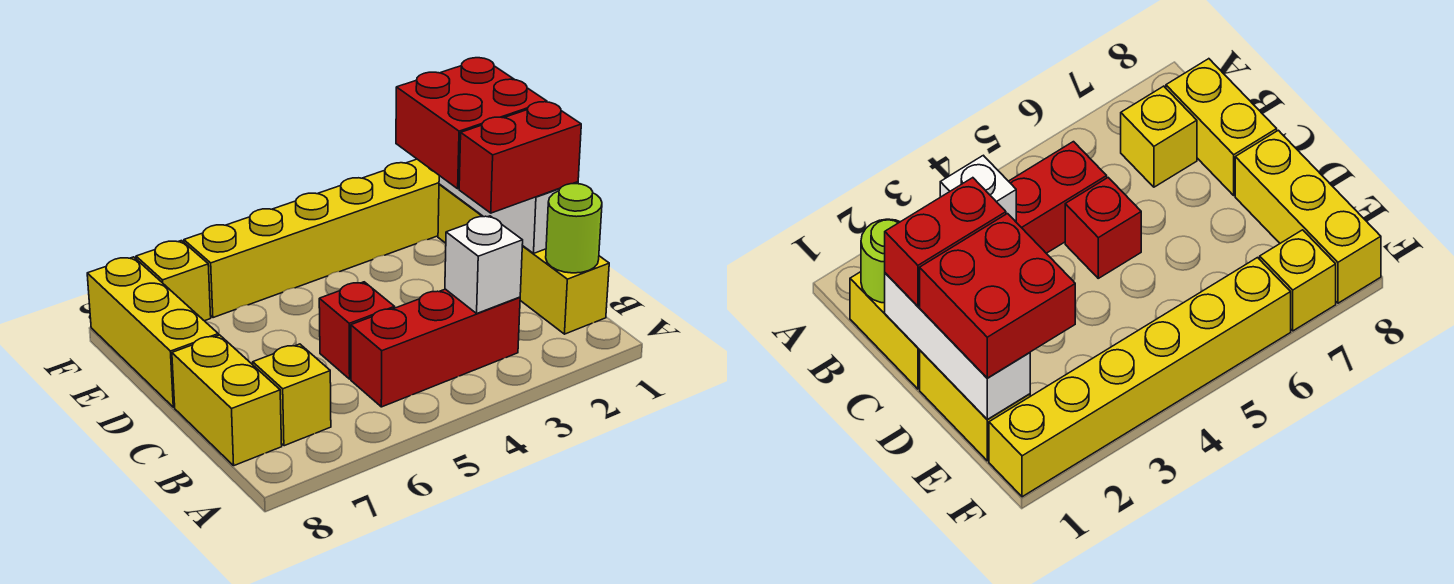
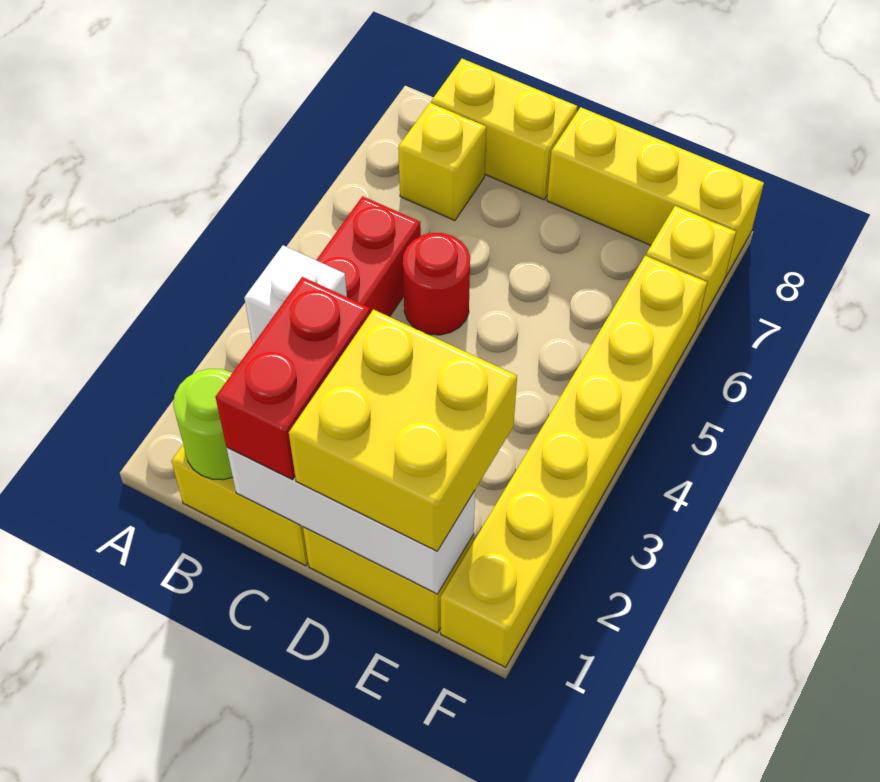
red brick C5 level 1 -> red round brick C5 level 1
red brick D1:E2 level 3 -> yellow brick D1:E2 level 3

